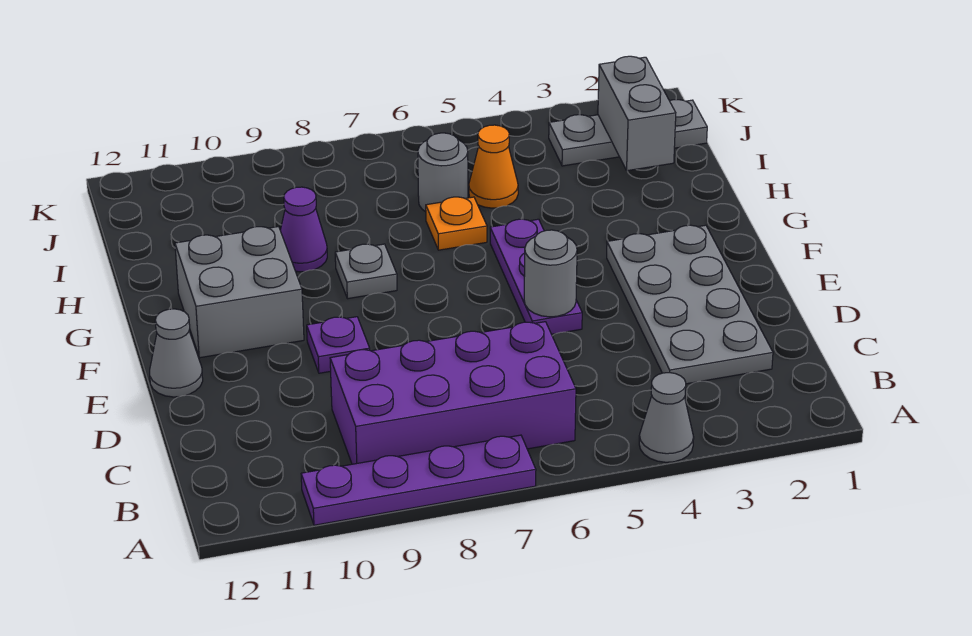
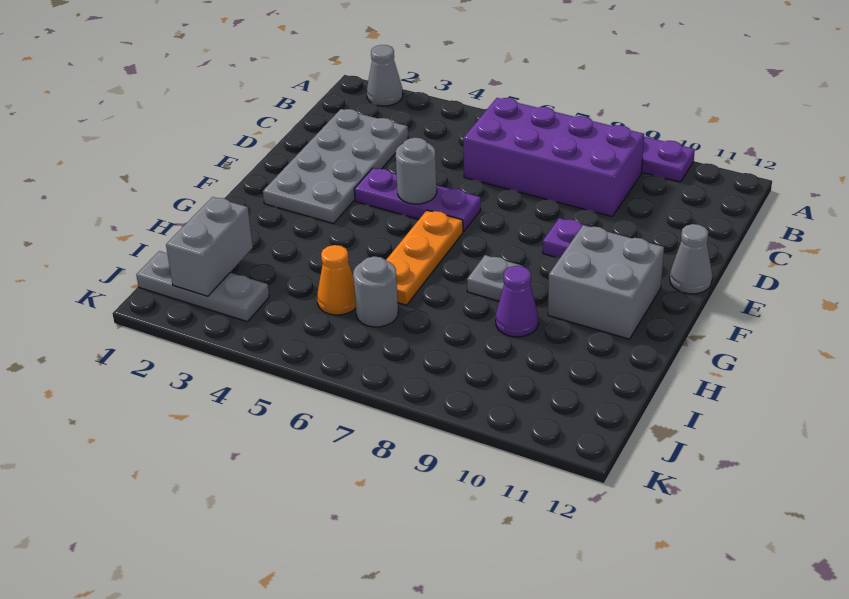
grey cone A4 level 1 -> grey cone A2 level 1
purple plate E5:G5 level 1 -> purple plate E4:E6 level 1
orange plate H6 level 1 -> orange plate F6:H6 level 1

